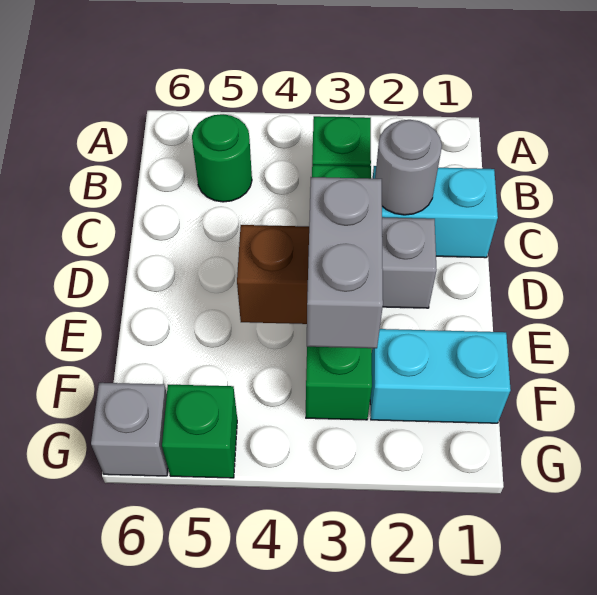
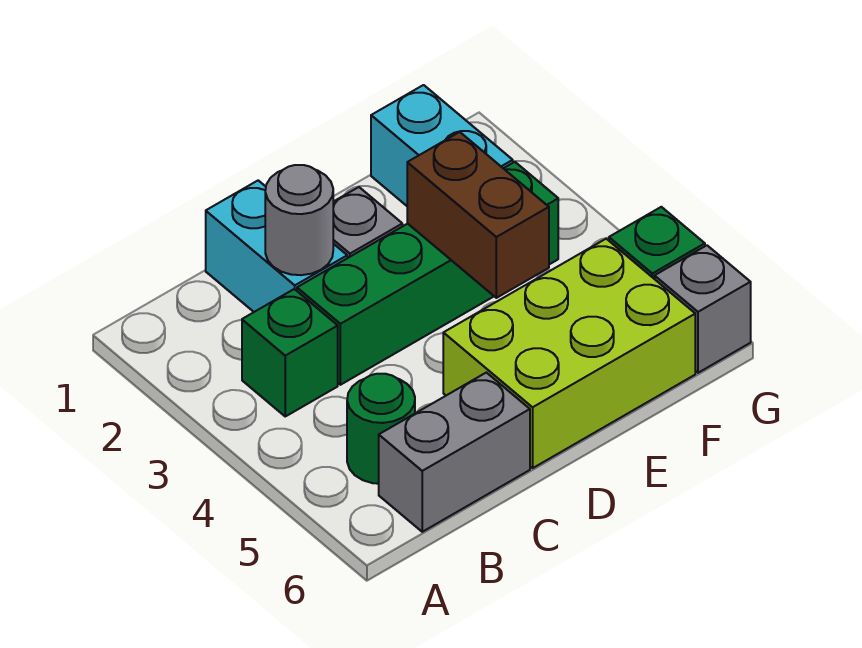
none -> lime brick D5:F6 level 1
grey brick E3:F3 level 3 -> grey brick B6:C6 level 1

